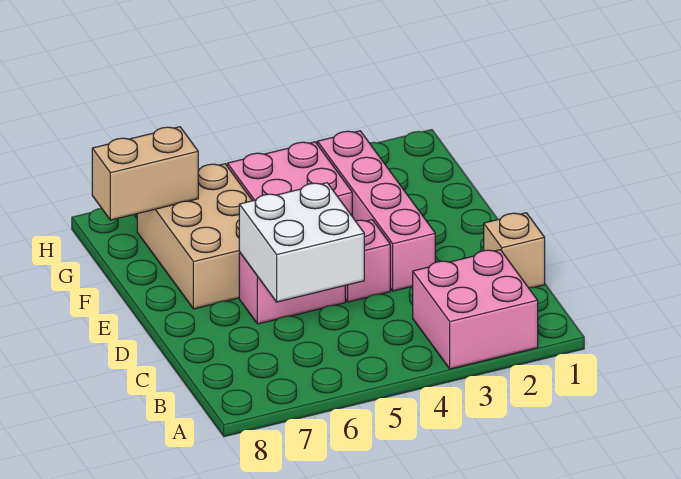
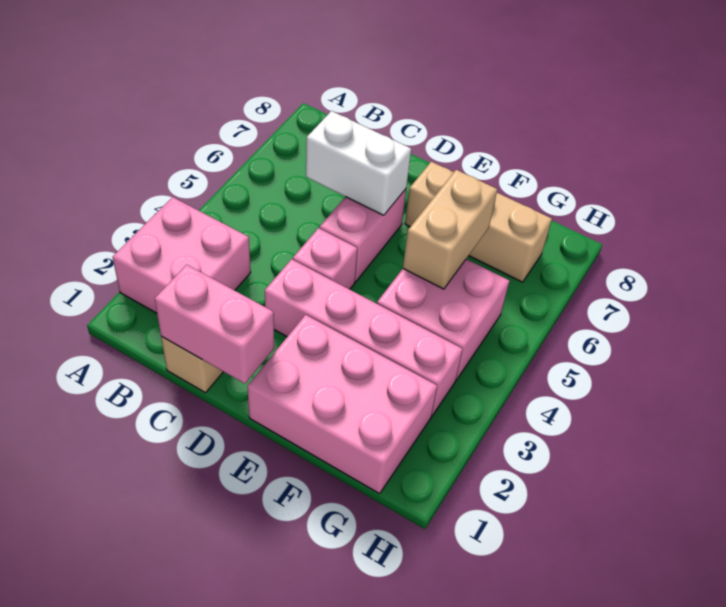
none -> pink brick C1:D1 level 2
white brick C5:D6 level 2 -> white brick C6:D6 level 2
none -> pink brick E1:G2 level 1
tan brick E6:G7 level 1 -> tan brick E7:G7 level 1
tan brick G7:G8 level 2 -> tan brick F5:F6 level 2

